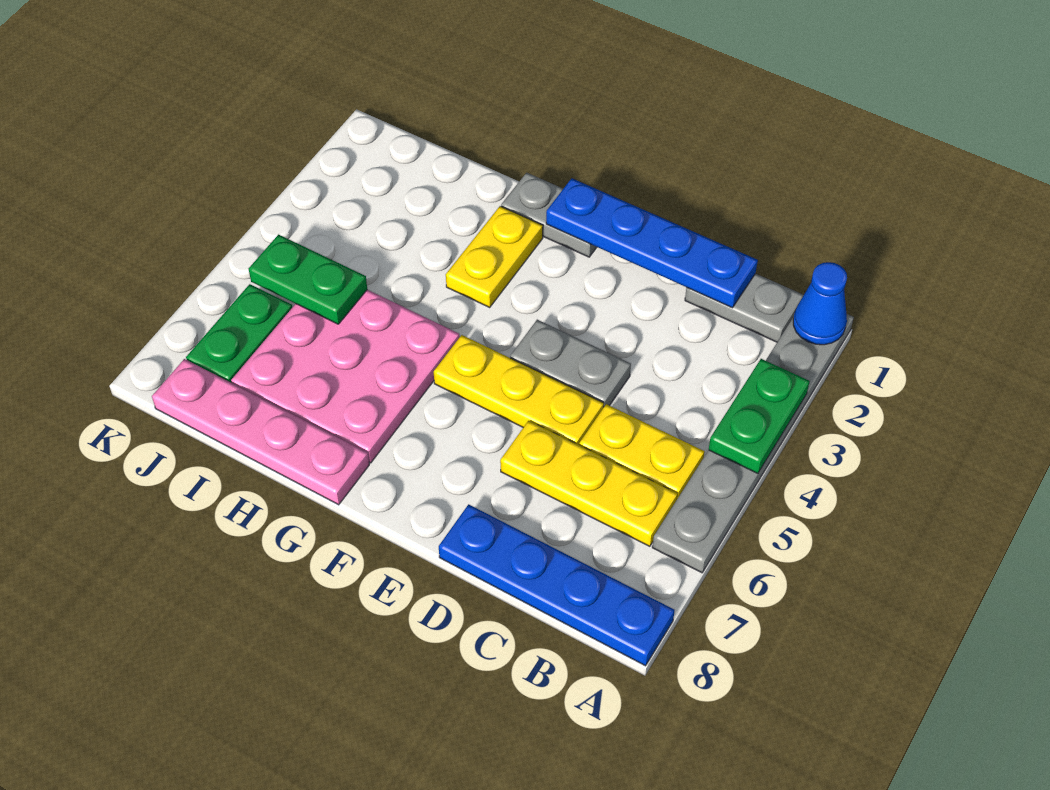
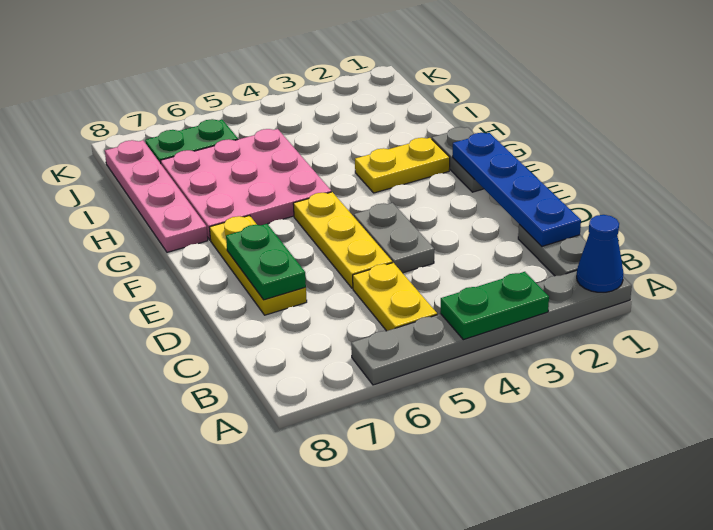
blue plate A8:D8 level 1 -> none
yellow plate B6:D6 level 1 -> yellow plate D7:F7 level 1
green plate I5:J5 level 2 -> green plate D7:E7 level 2

